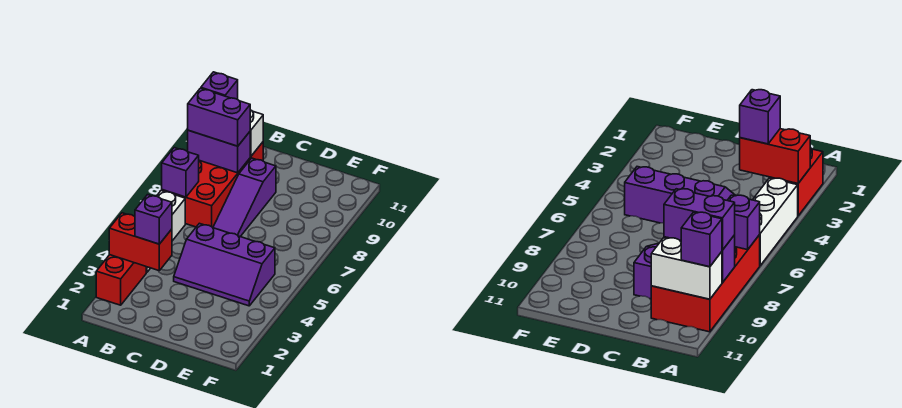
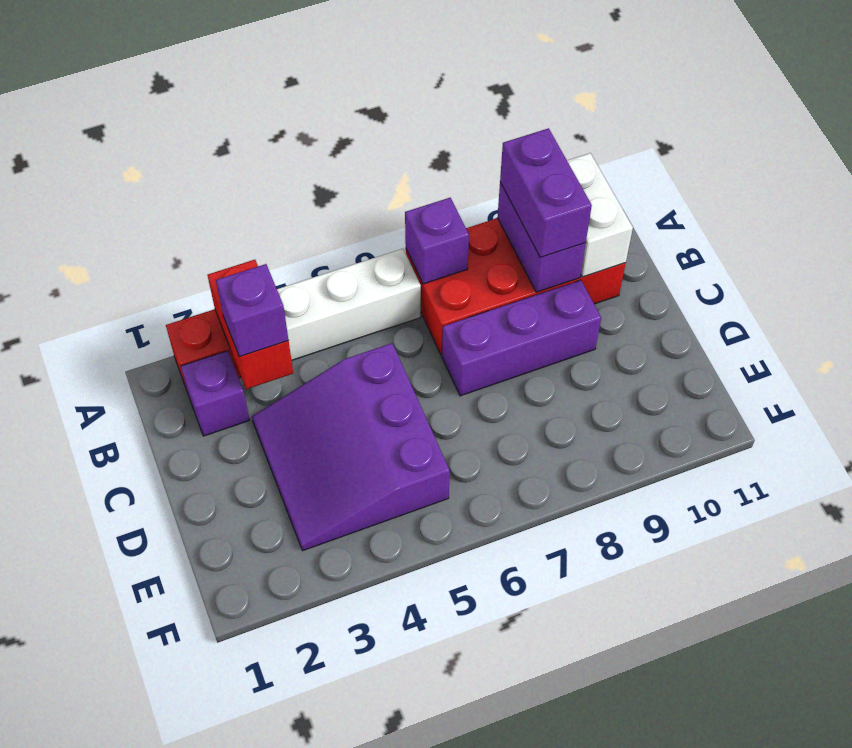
purple brick A10 level 3 -> purple brick B2 level 1
purple slope C4:E5 level 1 top 5 -> purple slope C3:E5 level 1 top 5
purple slope C7:C9 level 1 top 9 -> purple brick C7:C9 level 1

